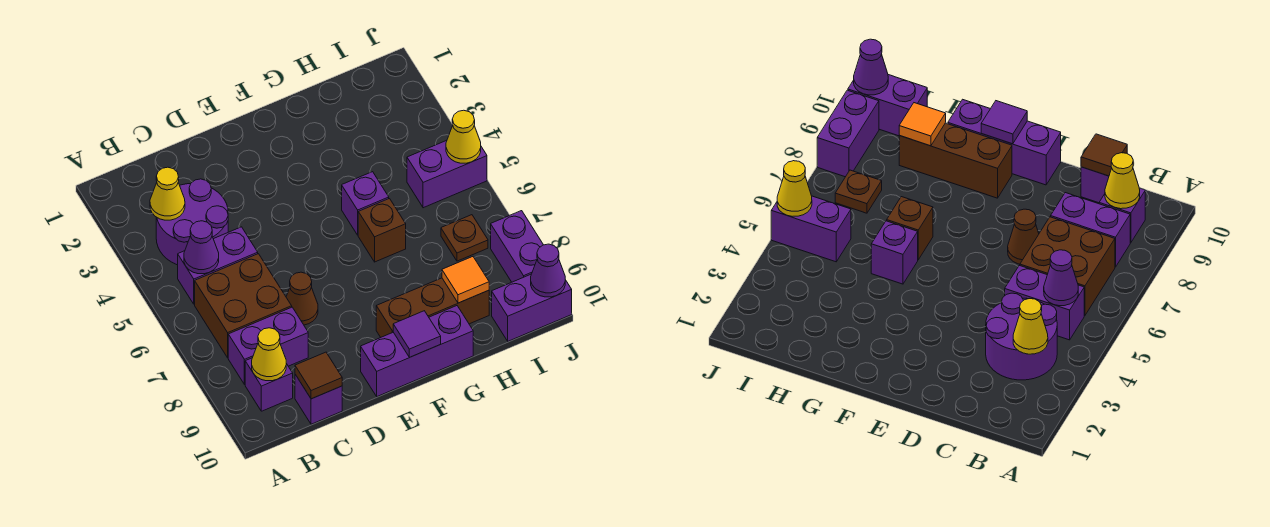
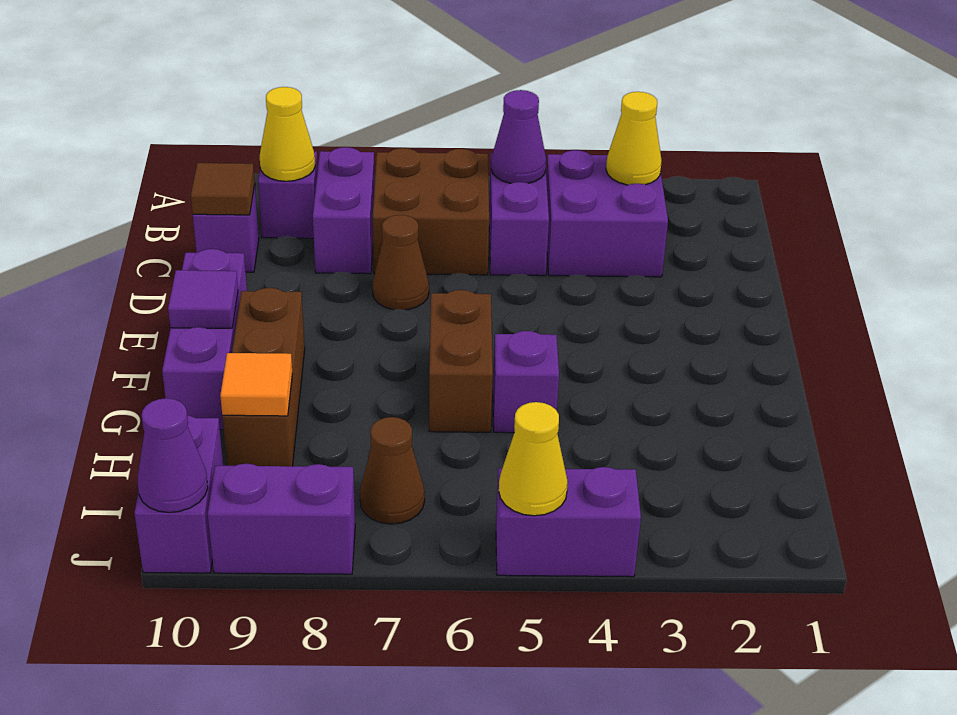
purple round brick B3:C4 level 1 -> purple brick B3:C4 level 1
brown brick G6 level 1 -> brown brick F6:G6 level 1
purple brick I5:J5 level 1 -> purple brick J4:J5 level 1
brown plate I7 level 1 -> brown cone I7 level 1

